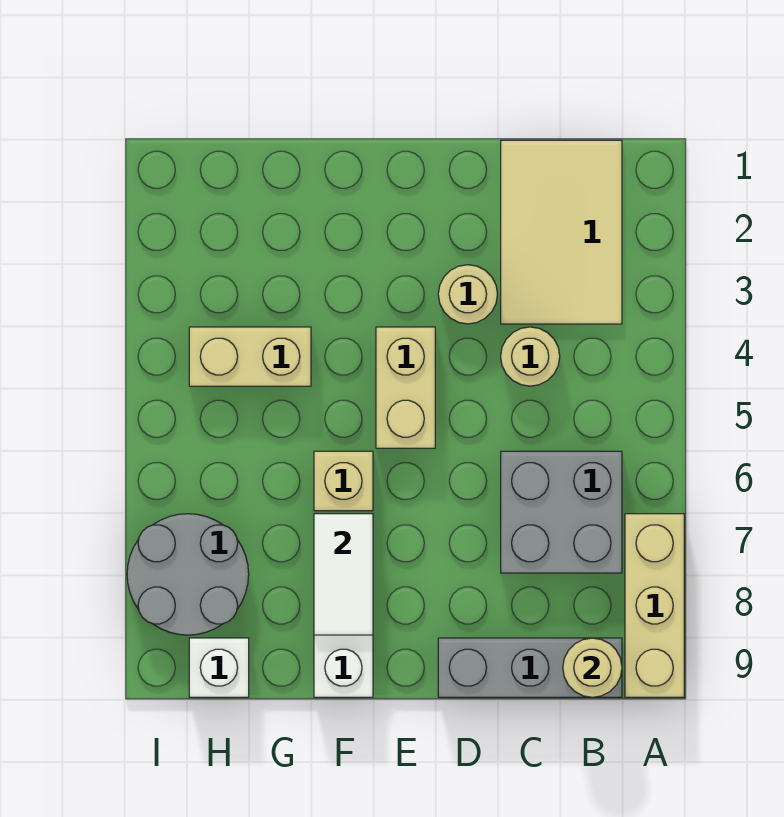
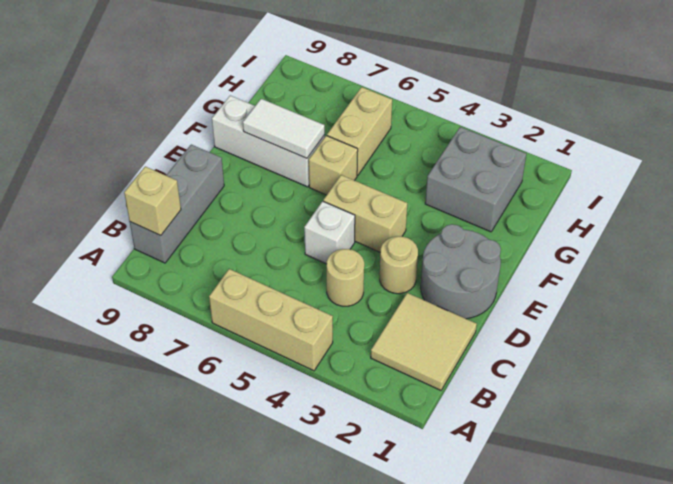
tan brick A7:A9 level 1 -> tan brick A4:A6 level 1
tan tile B1:C3 level 1 -> tan tile B1:C2 level 1
grey brick B6:C7 level 1 -> grey brick G2:H3 level 1
tan round brick B9 level 2 -> tan brick B9 level 2
tan brick G4:H4 level 1 -> tan brick G6:H6 level 1
grey round brick H7:I8 level 1 -> grey round brick D1:E2 level 1
white brick H9 level 1 -> white brick D5 level 1

